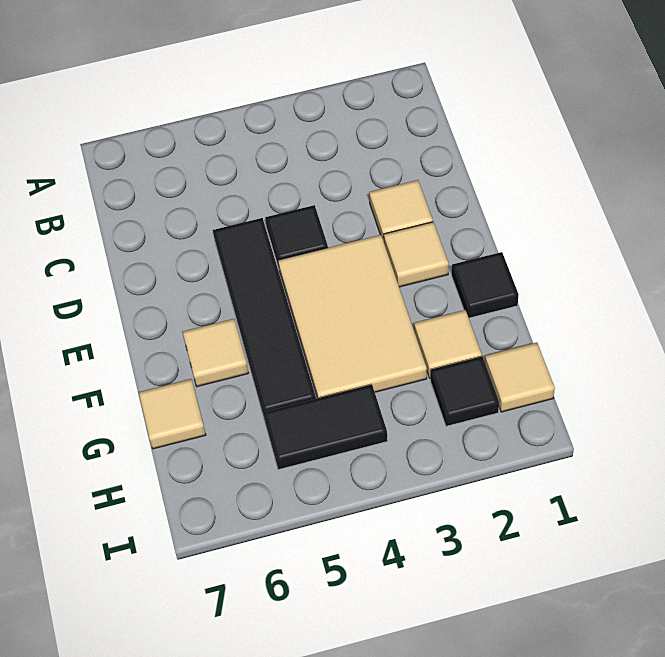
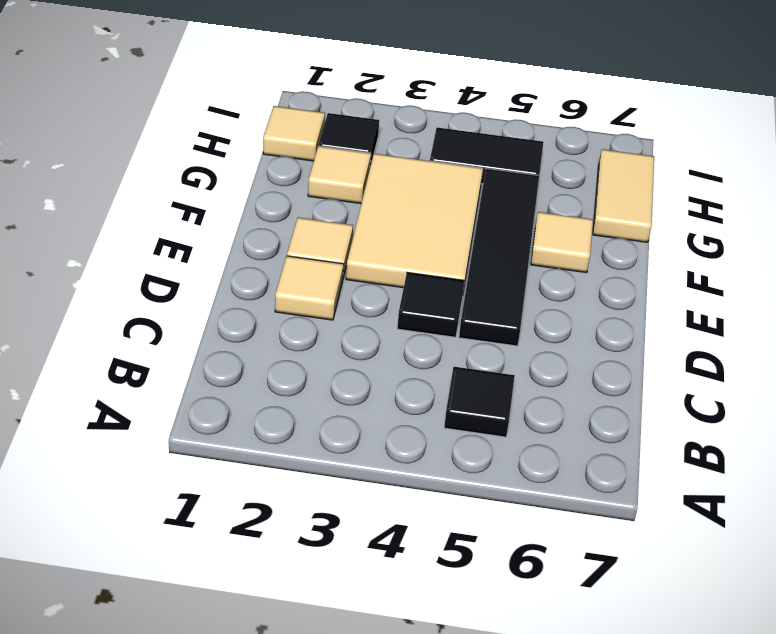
black tile F1 level 1 -> black tile B5 level 1
tan tile G7 level 1 -> tan tile G7:H7 level 1

